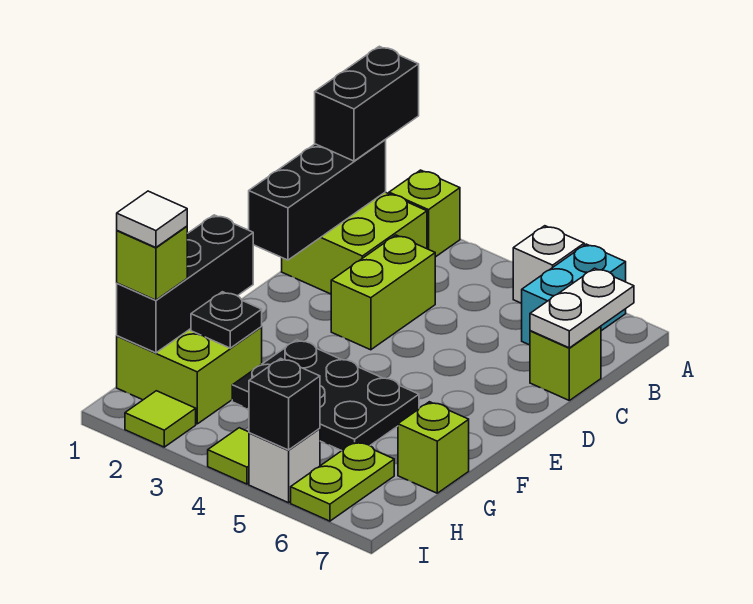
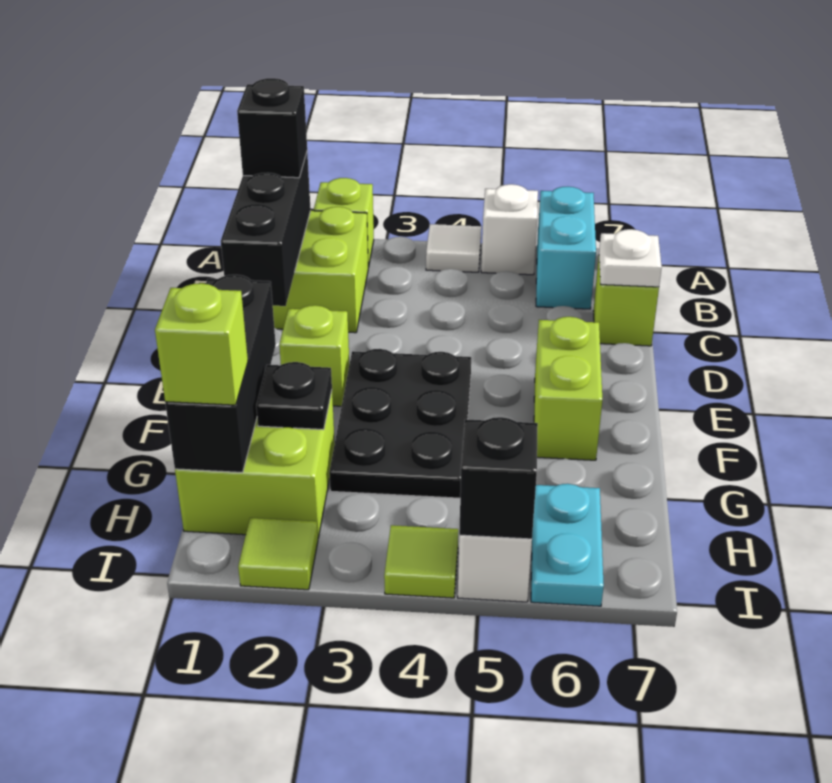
black brick A1:B1 level 3 -> black brick B1 level 3
white plate B7:C7 level 2 -> white plate C7 level 2
lime brick C3:D3 level 1 -> lime brick E6:F6 level 1
black plate F3:G5 level 1 -> black plate E3:G4 level 1
lime brick G7 level 1 -> lime brick E2 level 1
white tile H1 level 4 -> white tile A4 level 1
lime plate H6:I6 level 1 -> cyan plate H6:I6 level 1

